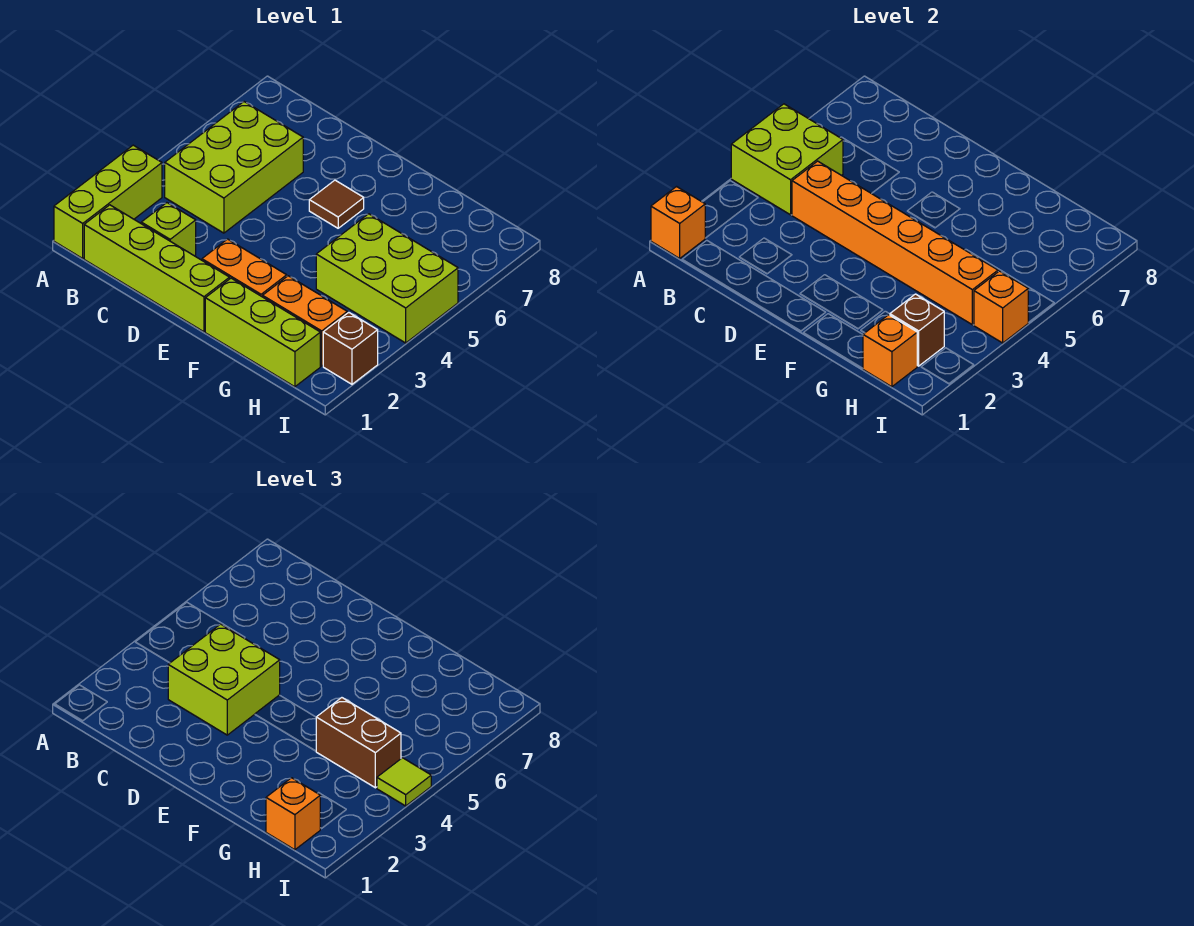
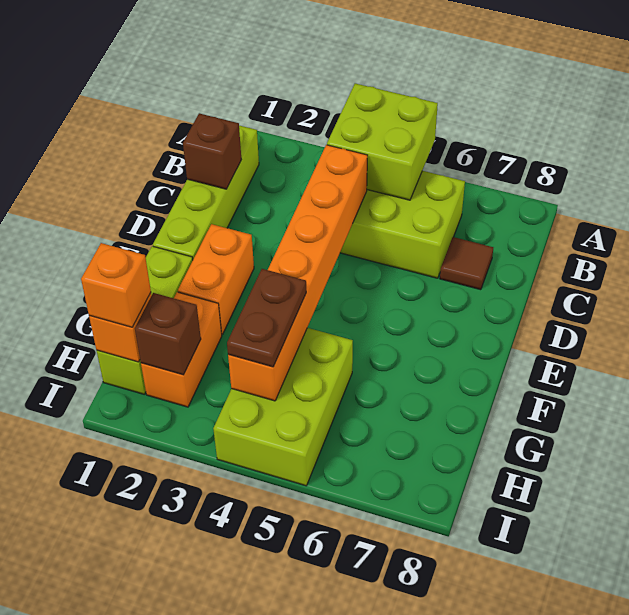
lime brick A1:A3 level 1 -> none
orange brick A1 level 2 -> none
lime brick C2 level 1 -> none
lime brick C3:D4 level 3 -> none
brown tile E6 level 1 -> brown tile C7 level 1
brown brick G4:H4 level 3 -> brown plate G4:H4 level 3
brown brick I2 level 1 -> brown brick C1 level 2
orange brick I4 level 2 -> none
lime tile I4 level 3 -> none

